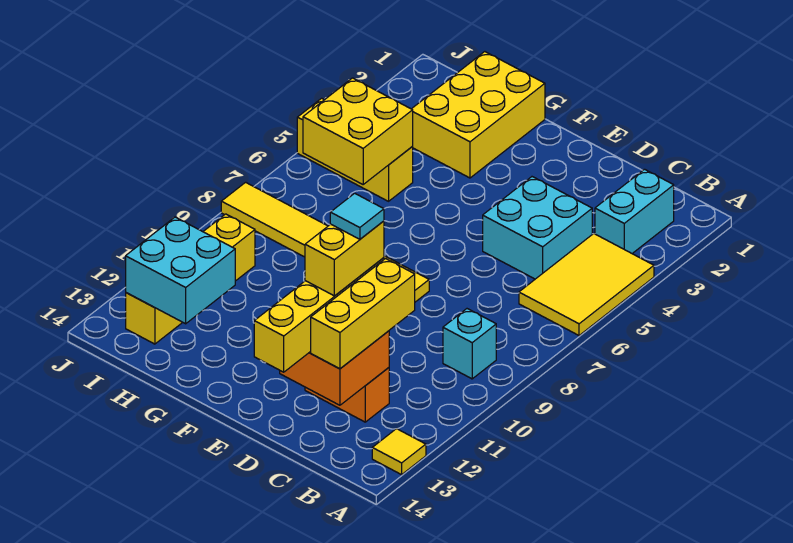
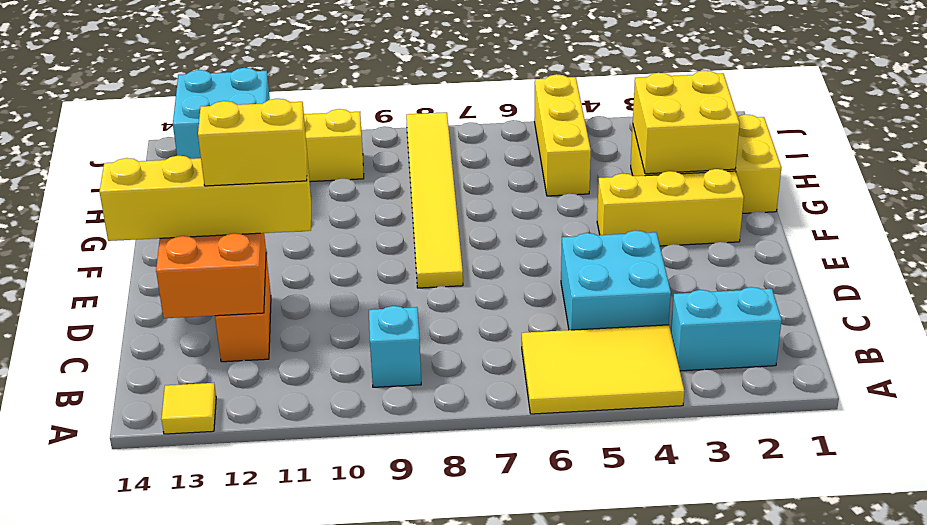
yellow brick C11:C13 level 3 -> yellow brick F2:F4 level 1
cyan tile D11 level 5 -> none
yellow brick H5:I6 level 2 -> yellow brick G2:H3 level 2

